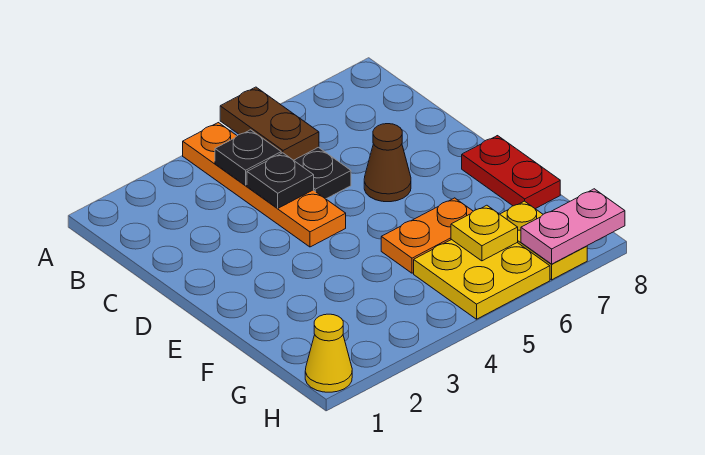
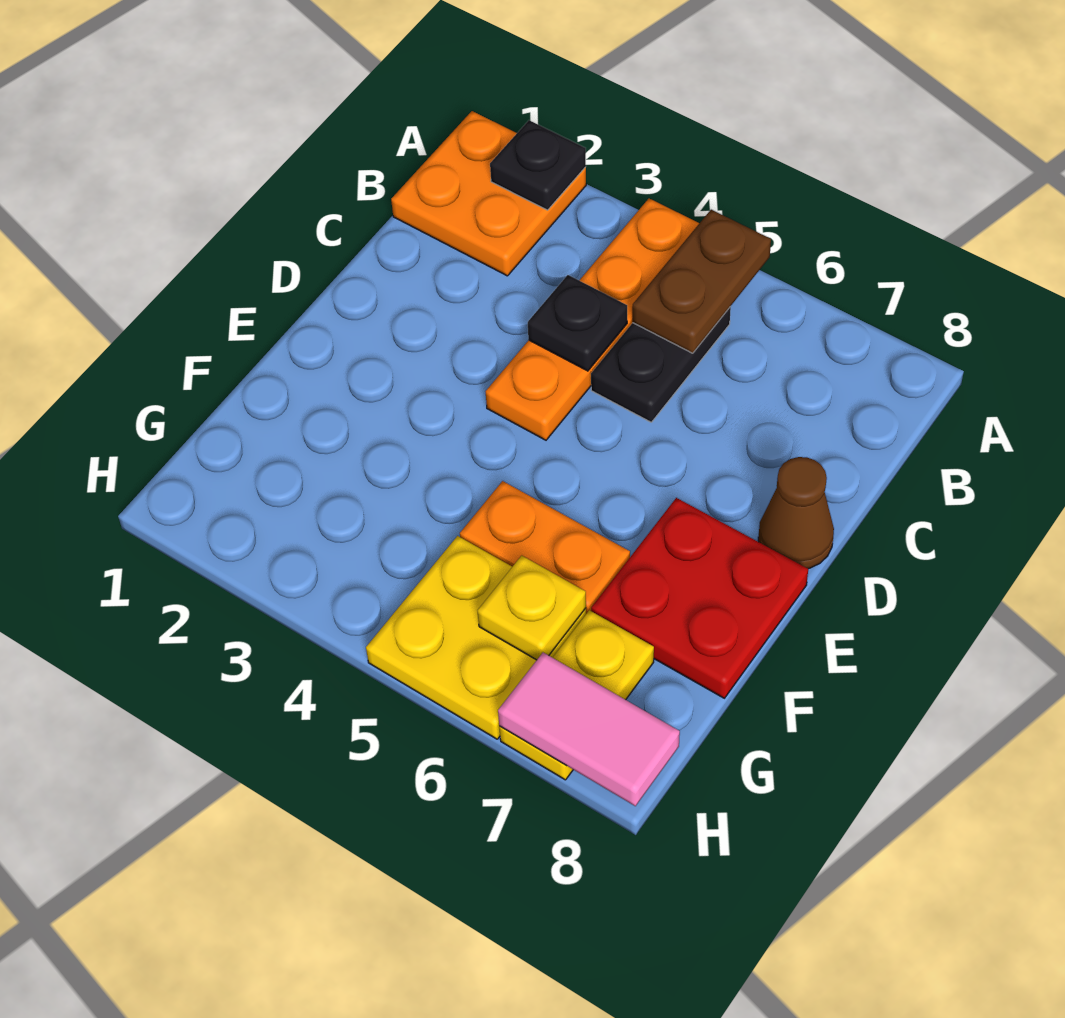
none -> orange plate A1:B2 level 1
black plate B4 level 2 -> black plate A2 level 2
brown cone D6 level 1 -> brown cone D8 level 1
red plate E8:F8 level 1 -> red plate E7:F8 level 1
yellow cone H1 level 1 -> none
pink plate H7:H8 level 2 -> pink tile H7:H8 level 2

